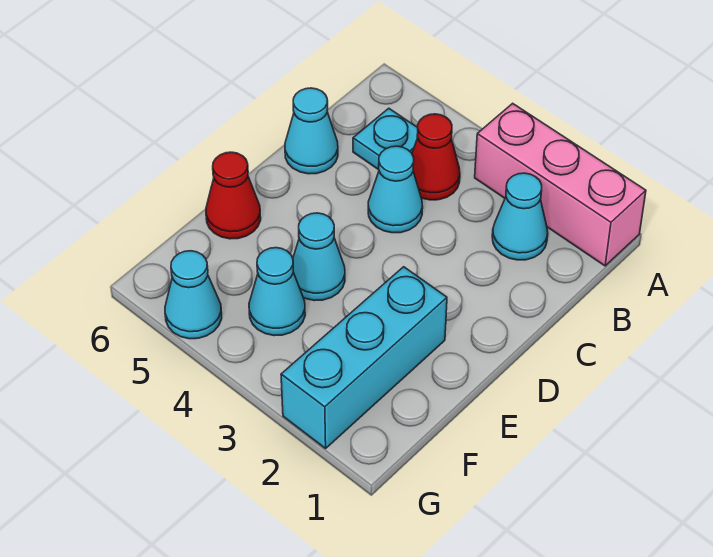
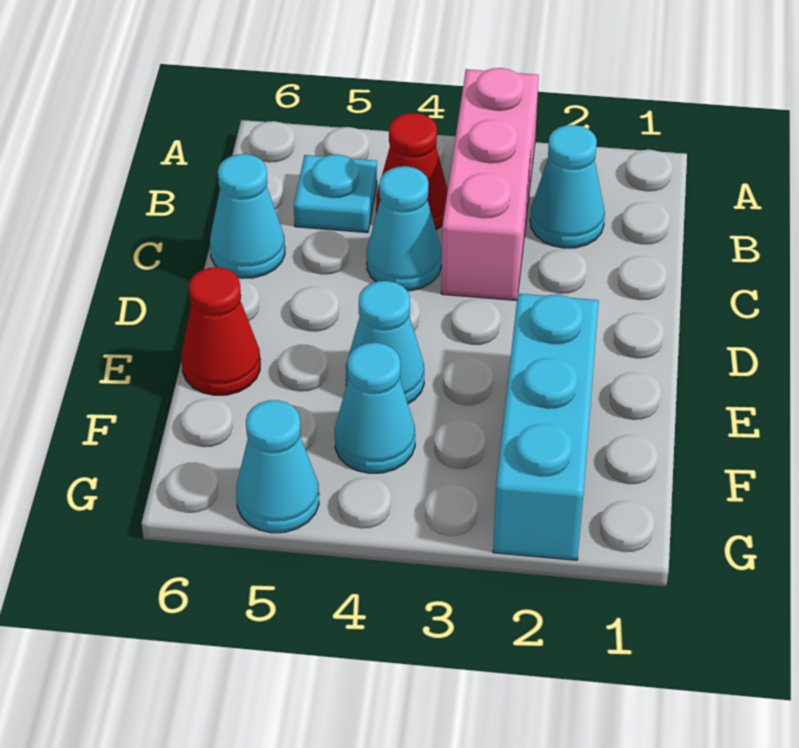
pink brick A1:A3 level 1 -> pink brick A3:C3 level 1

